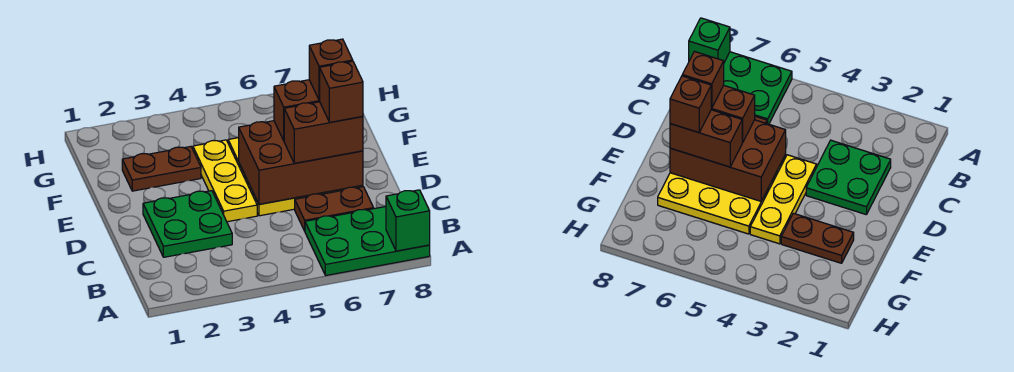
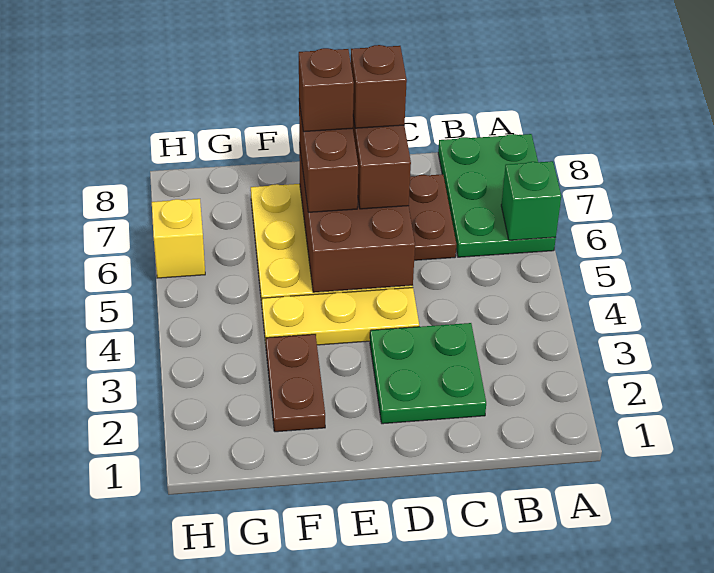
green brick A8 level 2 -> green brick A6 level 2
none -> yellow brick H6 level 1

